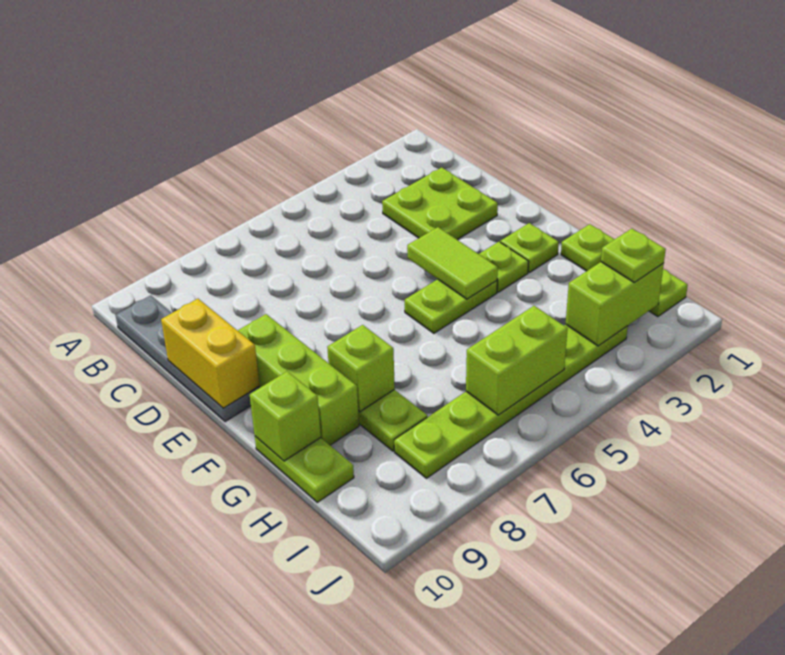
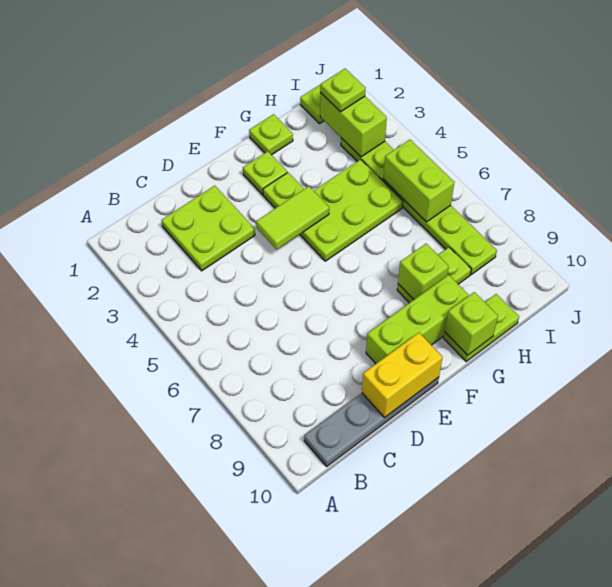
lime plate F4:F5 level 1 -> lime plate F4:H5 level 1

